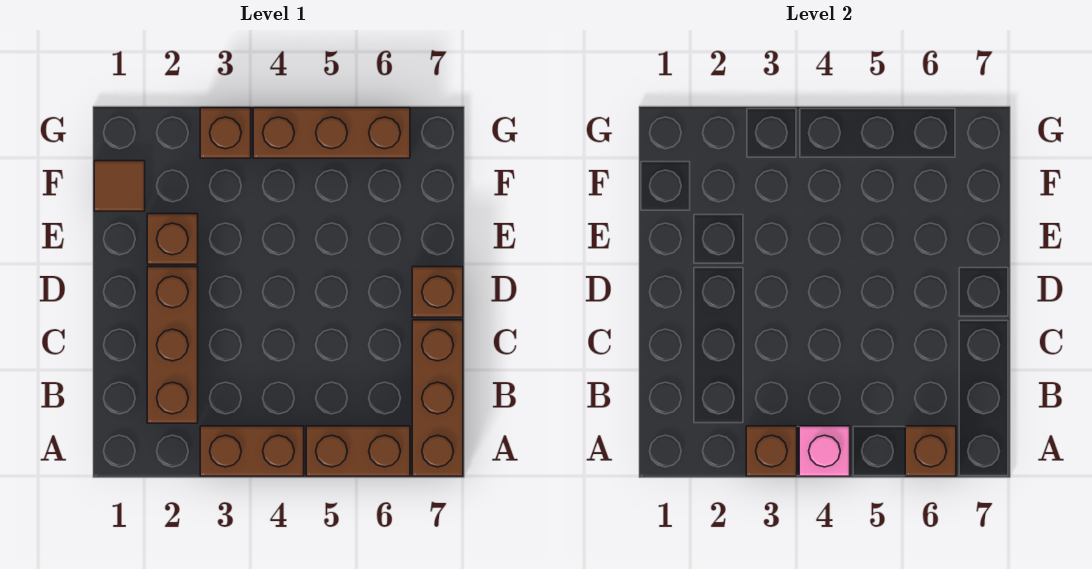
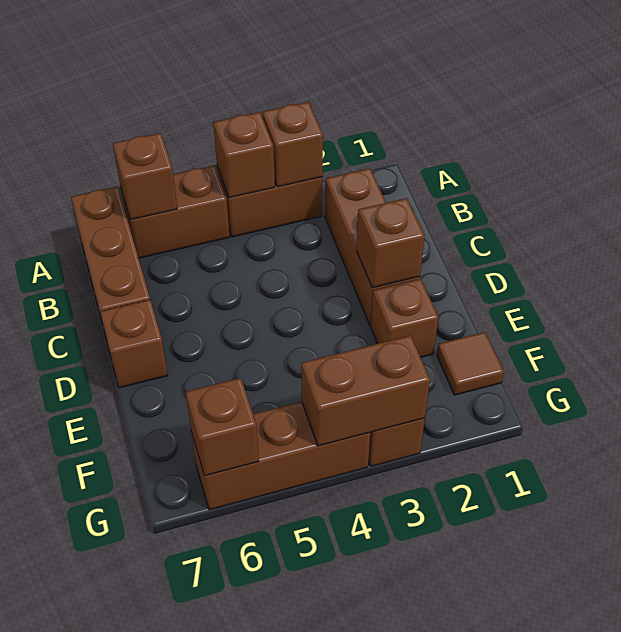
pink brick A4 level 2 -> brown brick A4 level 2
none -> brown brick D2 level 2
none -> brown brick G3:G4 level 2
none -> brown brick G6 level 2

